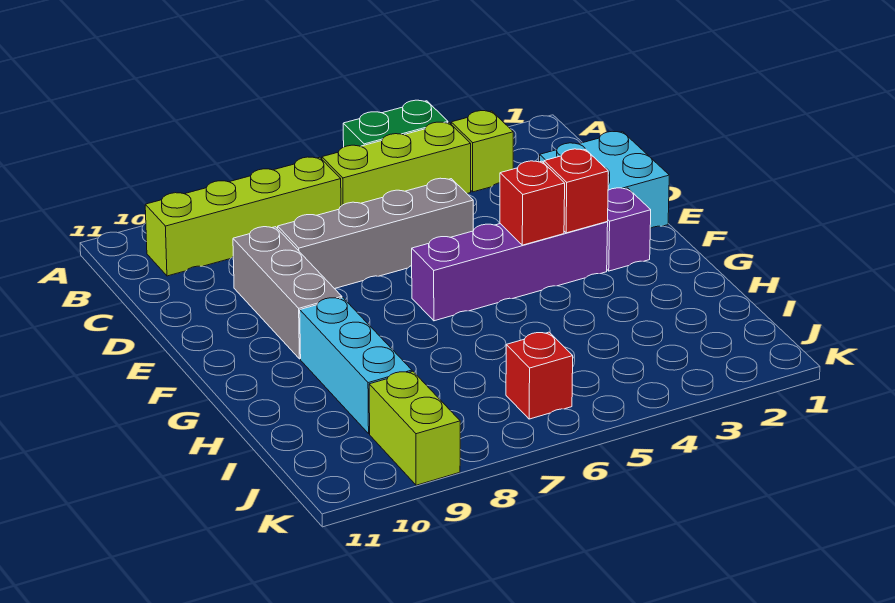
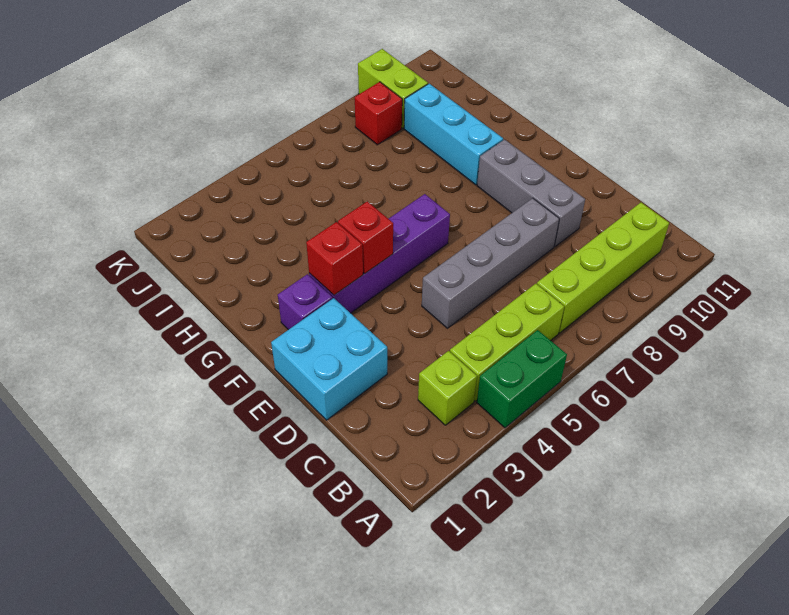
red brick J6 level 1 -> red brick J8 level 1

